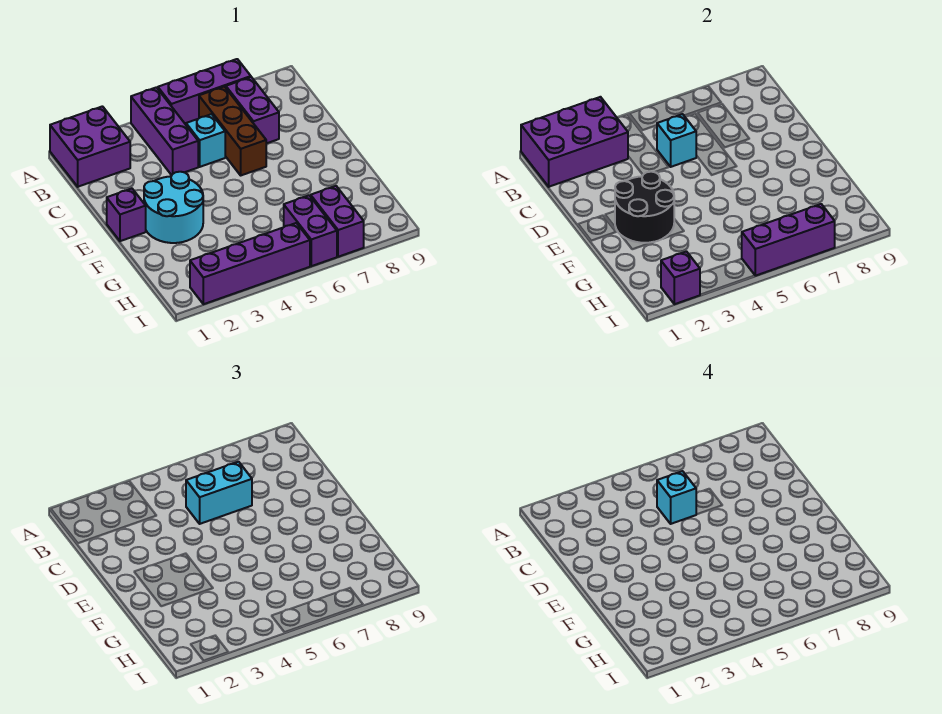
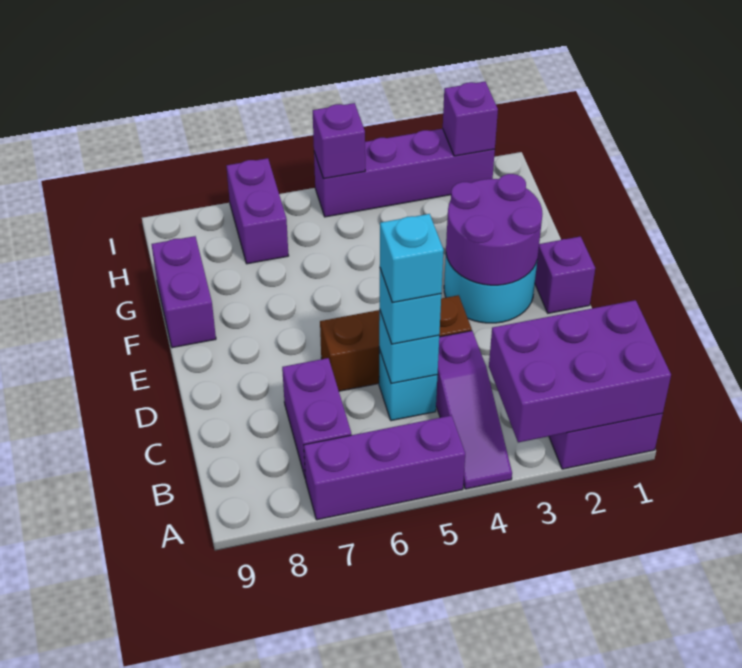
purple brick A4:C4 level 1 -> purple slope A4:C4 level 1 top C
brown brick B6:D6 level 1 -> brown brick D4:D6 level 1
cyan brick C5:C6 level 3 -> cyan brick C5 level 3
black round brick E2:F3 level 2 -> purple round brick E2:F3 level 2
purple brick H6:I6 level 1 -> purple brick F9:G9 level 1
purple brick I5:I7 level 2 -> purple brick I5 level 2

